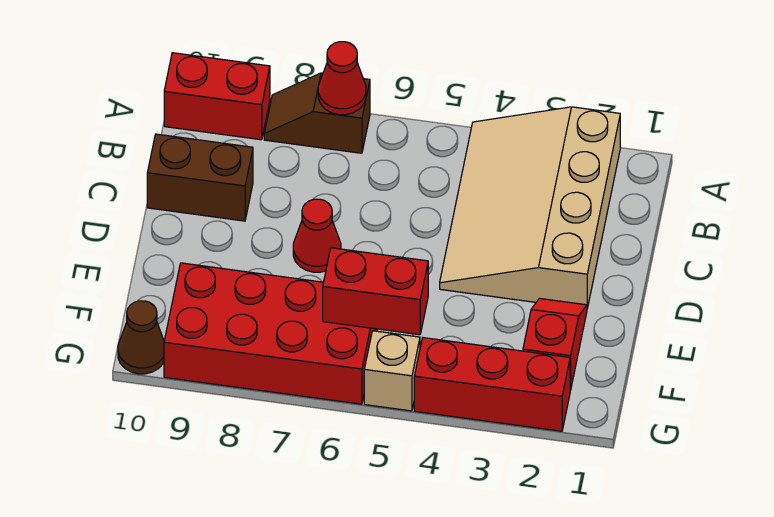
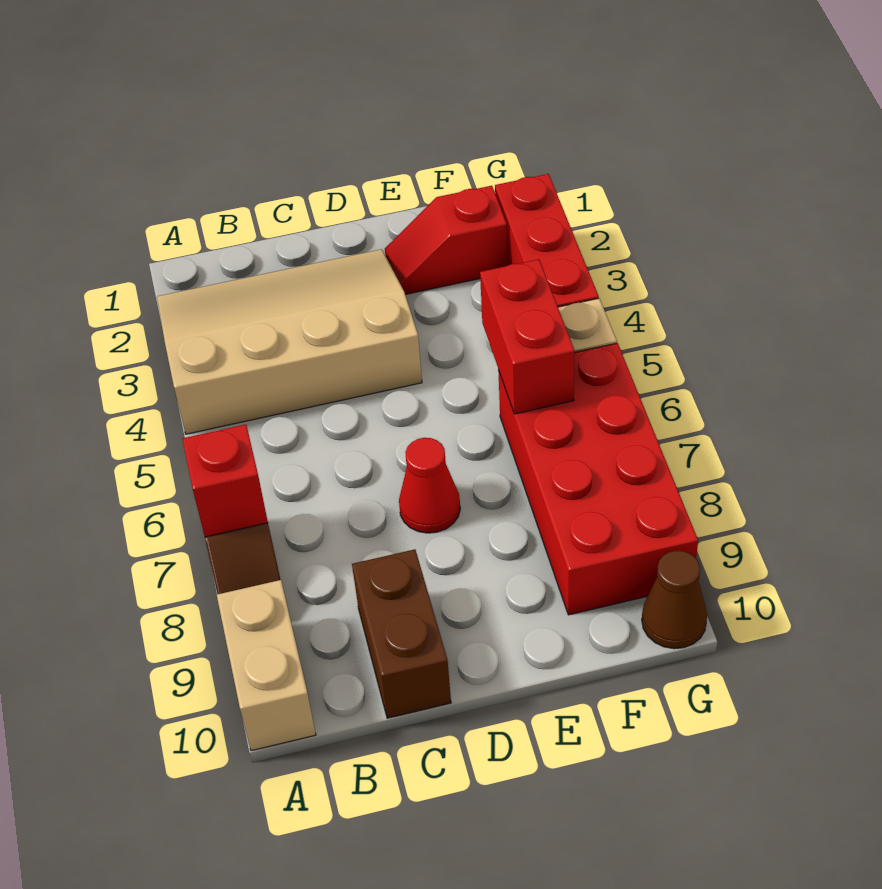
tan slope A2:D4 level 1 top 2 -> tan slope A2:D4 level 1 top 4
red cone A7 level 2 -> red brick A7 level 2
red brick A9:A10 level 1 -> tan brick A9:A10 level 1

